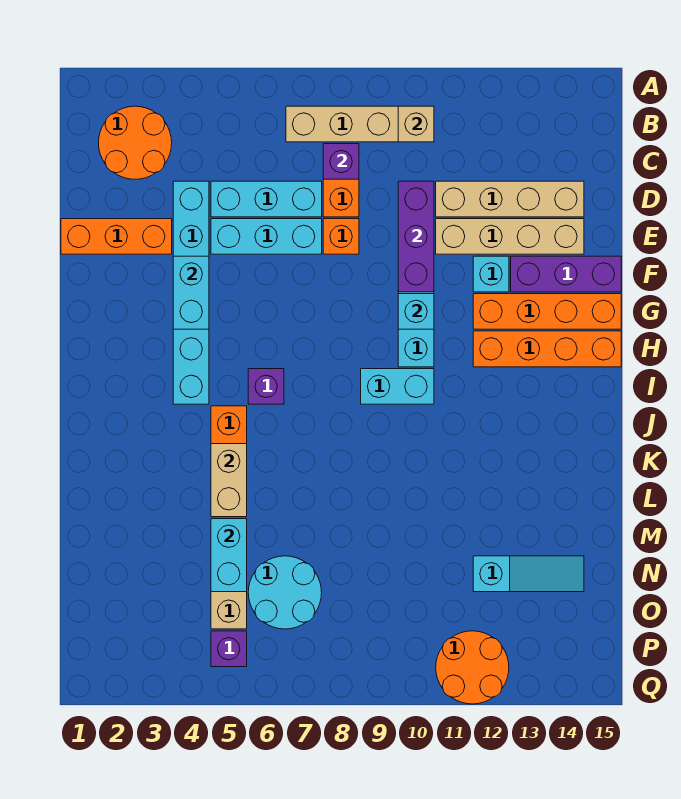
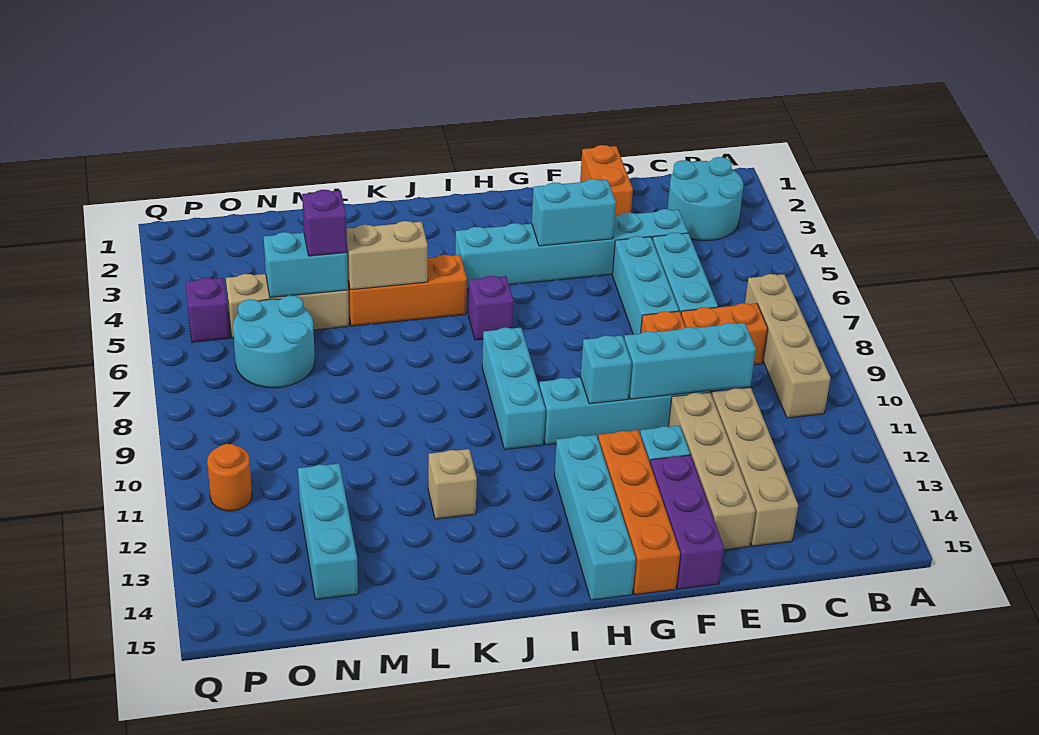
orange round brick B2:C3 level 1 -> cyan round brick B2:C3 level 1
tan brick B10 level 2 -> tan brick K12 level 1
purple brick C8 level 2 -> purple brick M5 level 3
purple brick D10:F10 level 2 -> cyan brick D10:F10 level 2
orange brick E1:E3 level 1 -> orange brick E1:E2 level 1
orange brick H12:H15 level 1 -> cyan brick H12:H15 level 1
cyan brick I9:I10 level 1 -> cyan brick I8:I10 level 1
cyan slope N12:N14 level 1 top 12 -> cyan brick N12:N14 level 1
orange round brick P11:Q12 level 1 -> orange round brick P11 level 1

